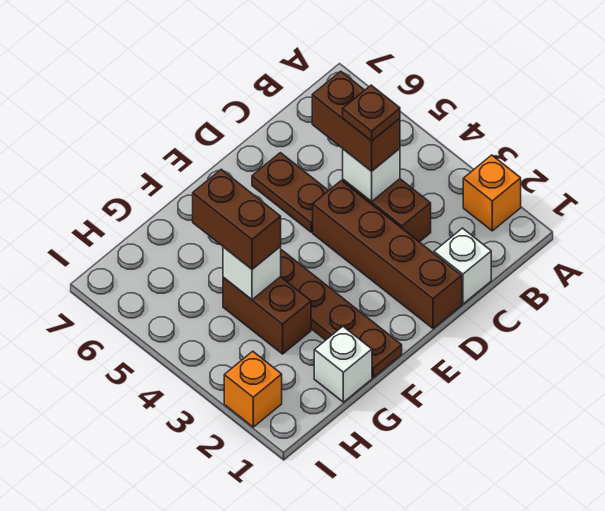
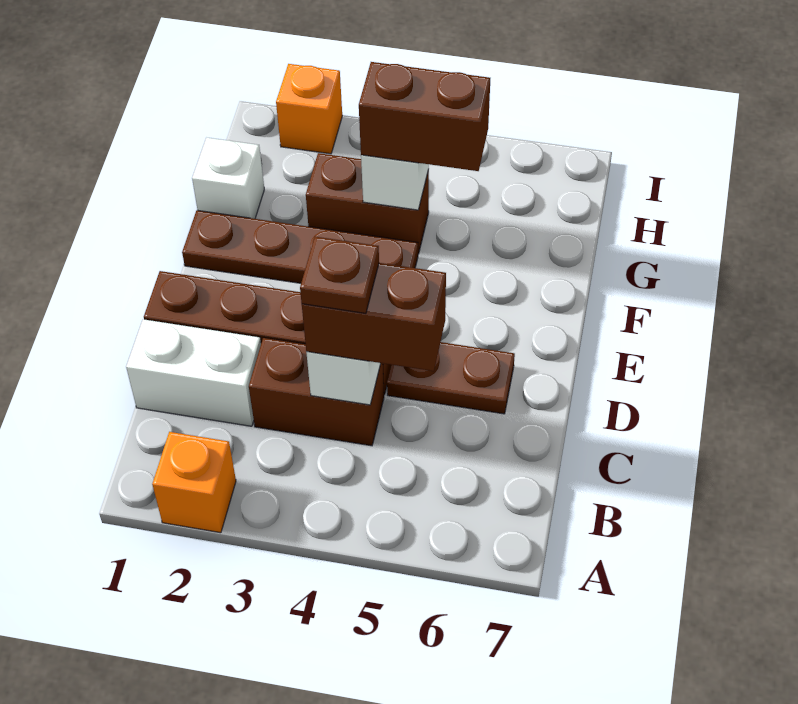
white brick C1 level 1 -> white brick C1:C2 level 1

